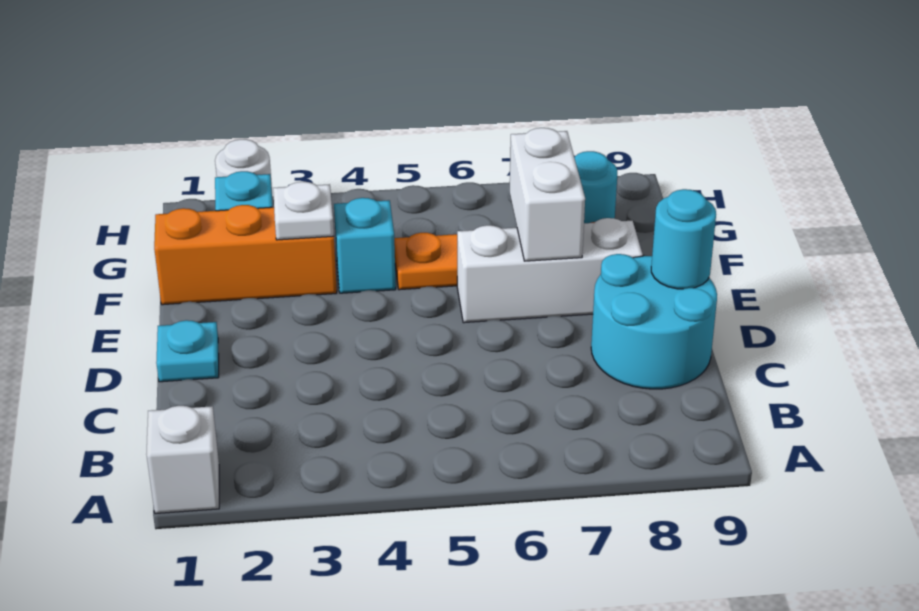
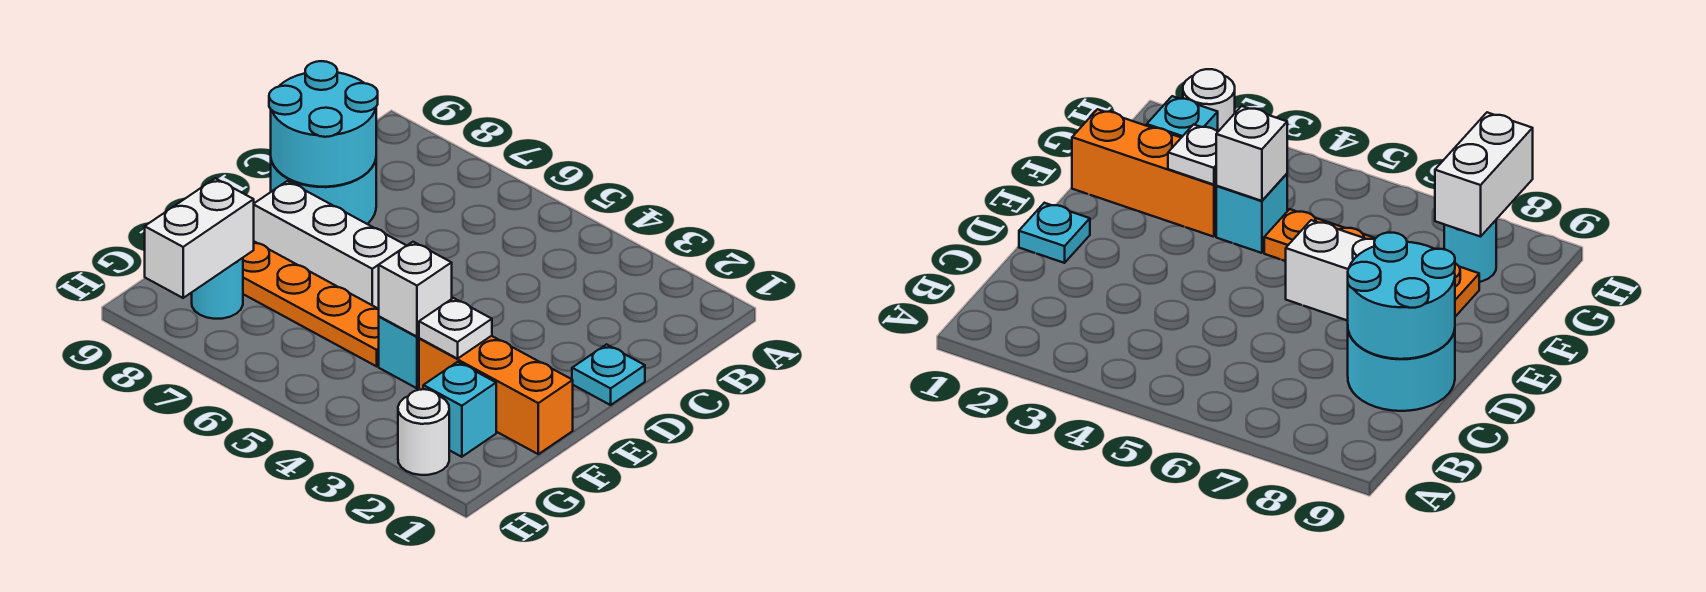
white brick A1 level 1 -> white brick F4 level 2
cyan round brick D9 level 2 -> cyan round brick C8:D9 level 2
white brick E7:F7 level 2 -> white brick G8:H8 level 2

